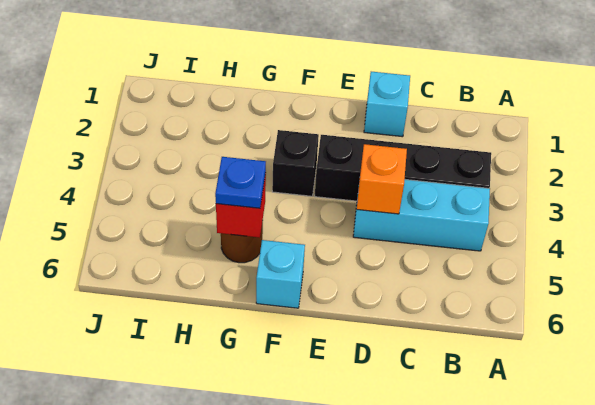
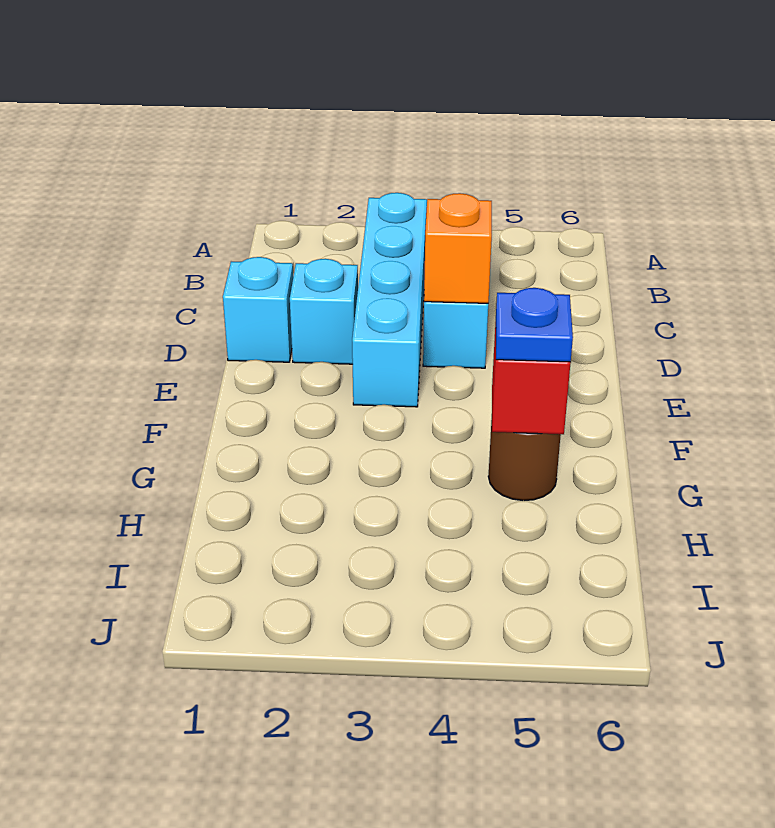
black brick B3:E3 level 1 -> cyan brick B3:E3 level 1
black brick F3 level 1 -> none
cyan brick F6 level 1 -> cyan brick D2 level 1

